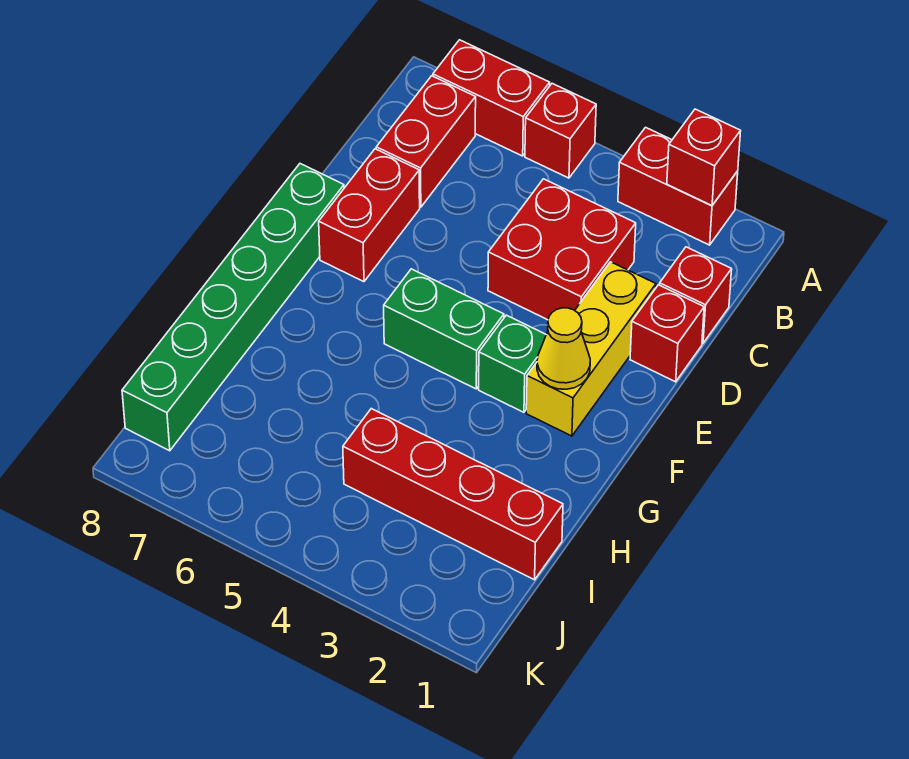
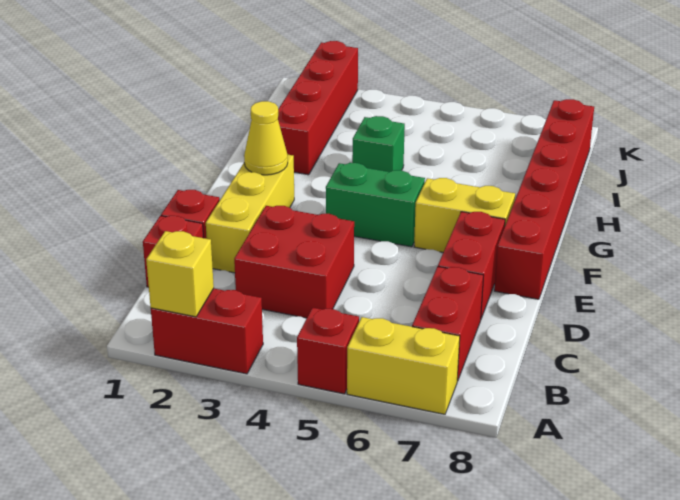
red brick A2 level 2 -> yellow brick A2 level 2
red brick A6:A7 level 1 -> yellow brick A6:A7 level 1
green brick E8:J8 level 1 -> red brick E8:J8 level 1
green brick F3 level 1 -> green brick H4 level 1
none -> yellow brick F6:F7 level 1
red brick I1:I4 level 1 -> red brick H2:K2 level 1

